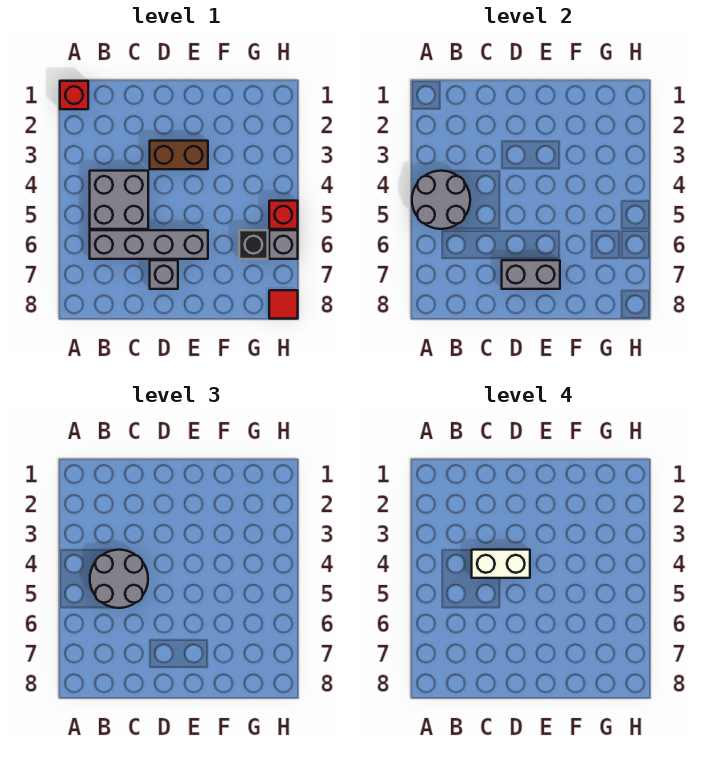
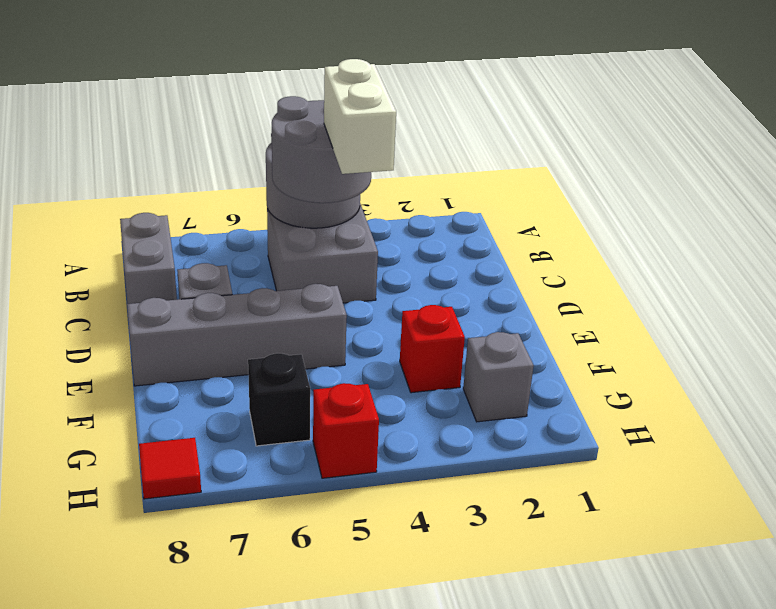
red brick A1 level 1 -> red brick F3 level 1
grey brick B6:E6 level 1 -> grey brick E5:E8 level 1
brown brick D3:E3 level 1 -> none
grey brick D7:E7 level 2 -> grey brick B8:C8 level 1
grey brick H6 level 1 -> grey brick G2 level 1

